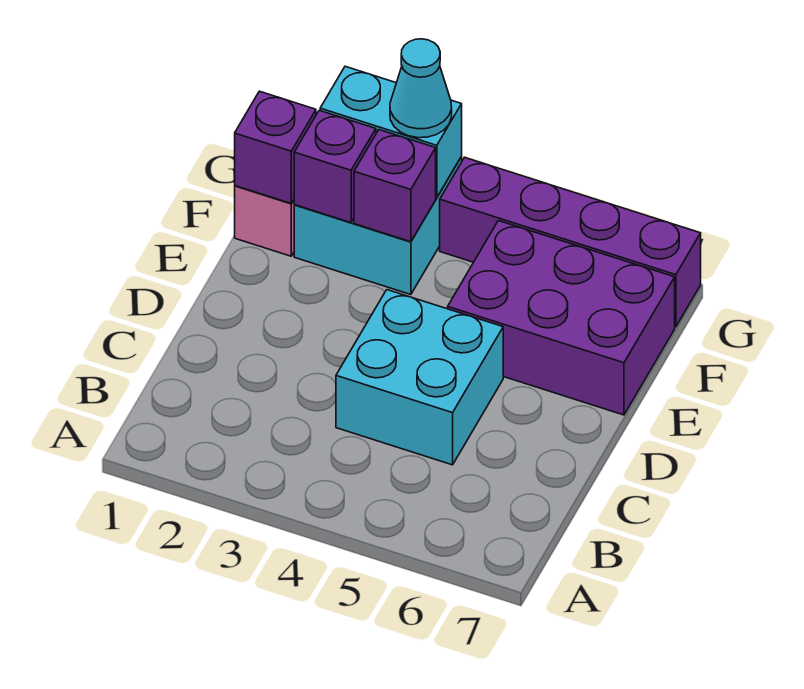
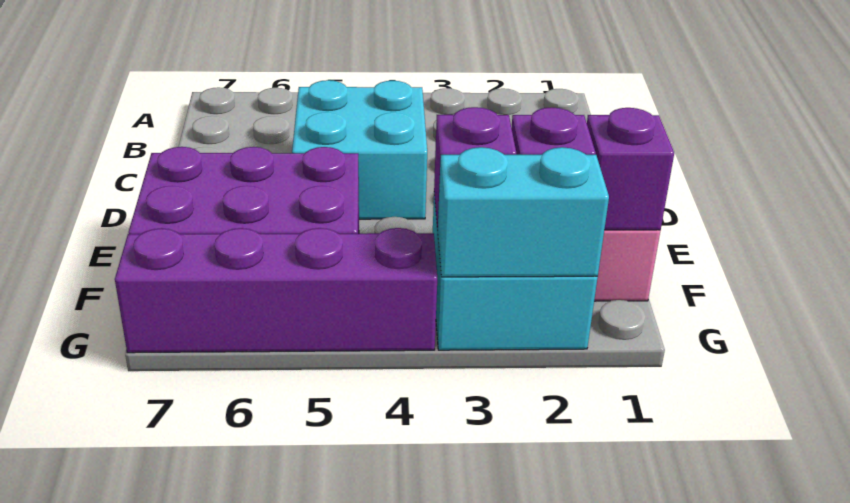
cyan cone G3 level 3 -> none

